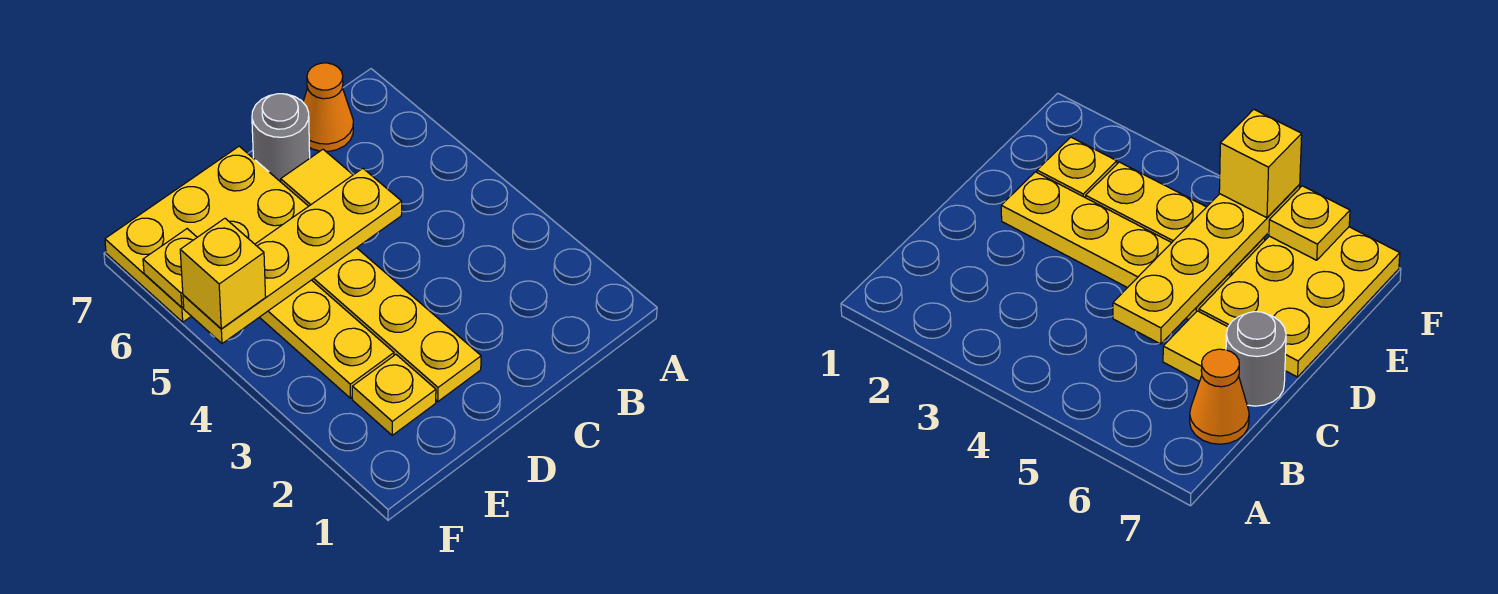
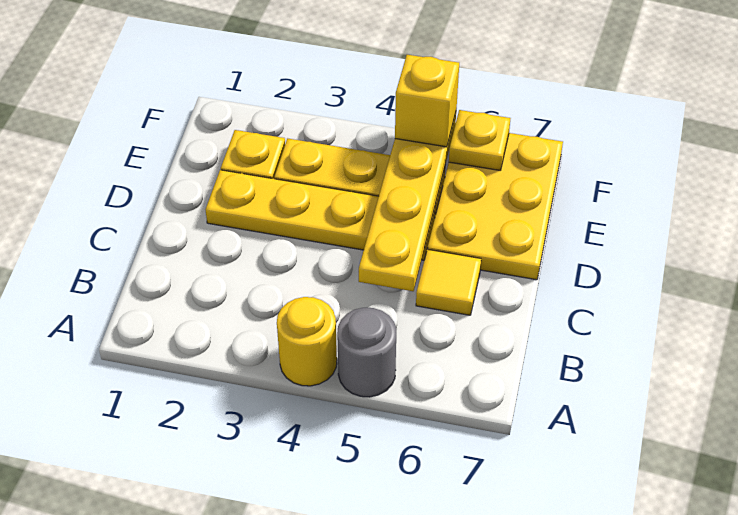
none -> yellow round brick A4 level 1
orange cone B7 level 1 -> none
grey round brick C7 level 1 -> grey round brick A5 level 1

